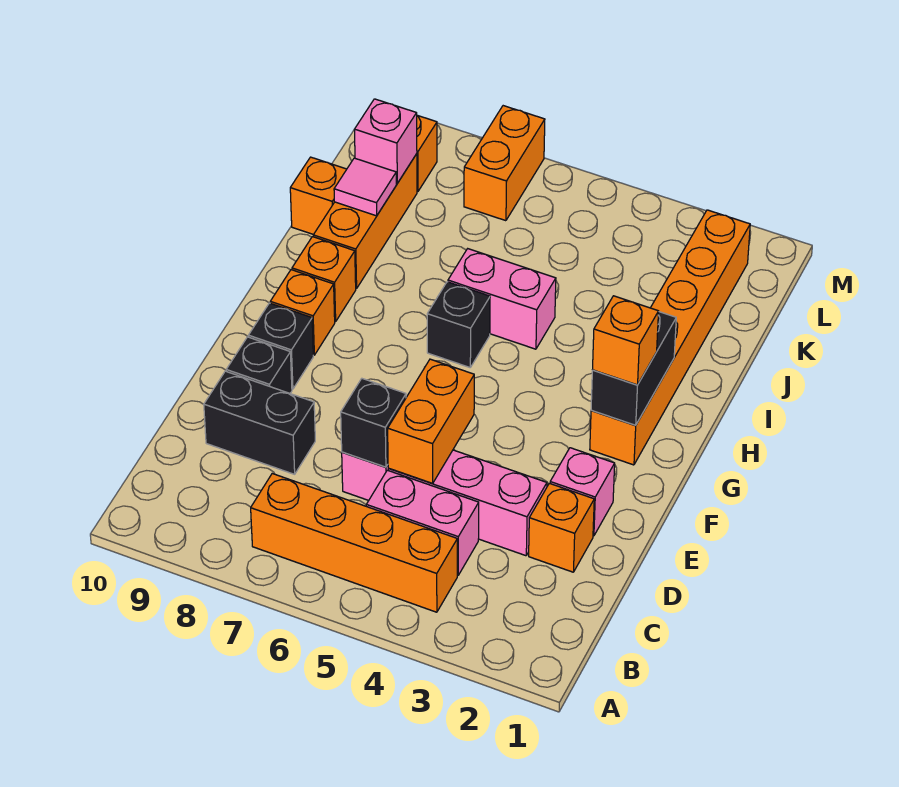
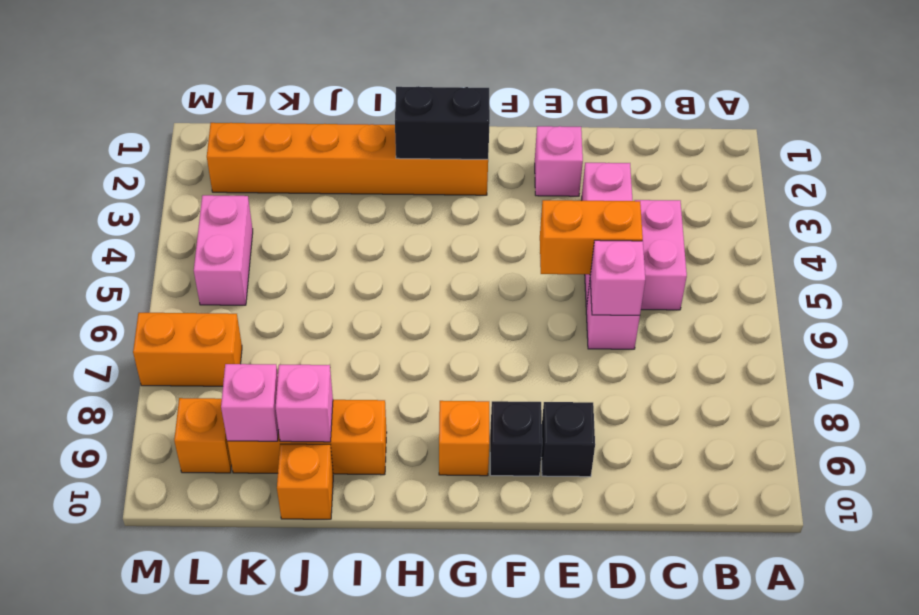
orange brick B4:B7 level 1 -> none
orange brick D2 level 1 -> none
black brick D6 level 2 -> pink brick D6 level 2
black brick D8:D9 level 1 -> none
orange brick G2 level 3 -> none
black brick H6 level 1 -> none
orange brick H9 level 1 -> none
pink brick I5:I6 level 1 -> pink brick L4:L5 level 1
pink tile J9 level 2 -> pink brick J9 level 2

